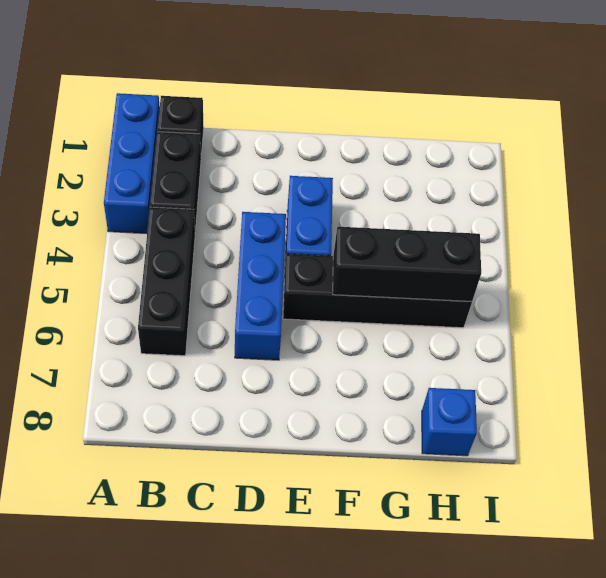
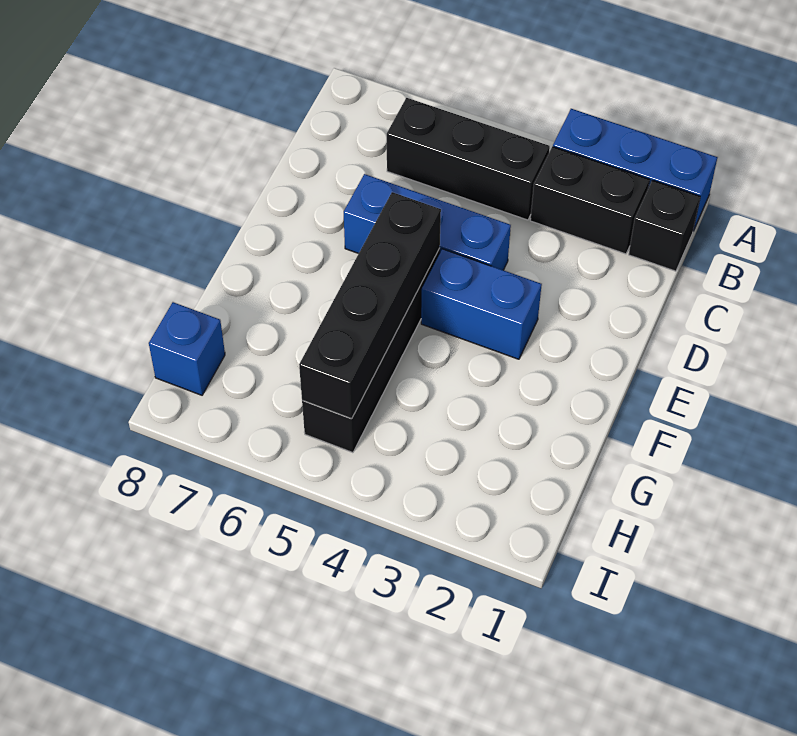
black brick F5:H5 level 2 -> black brick E5:H5 level 2

